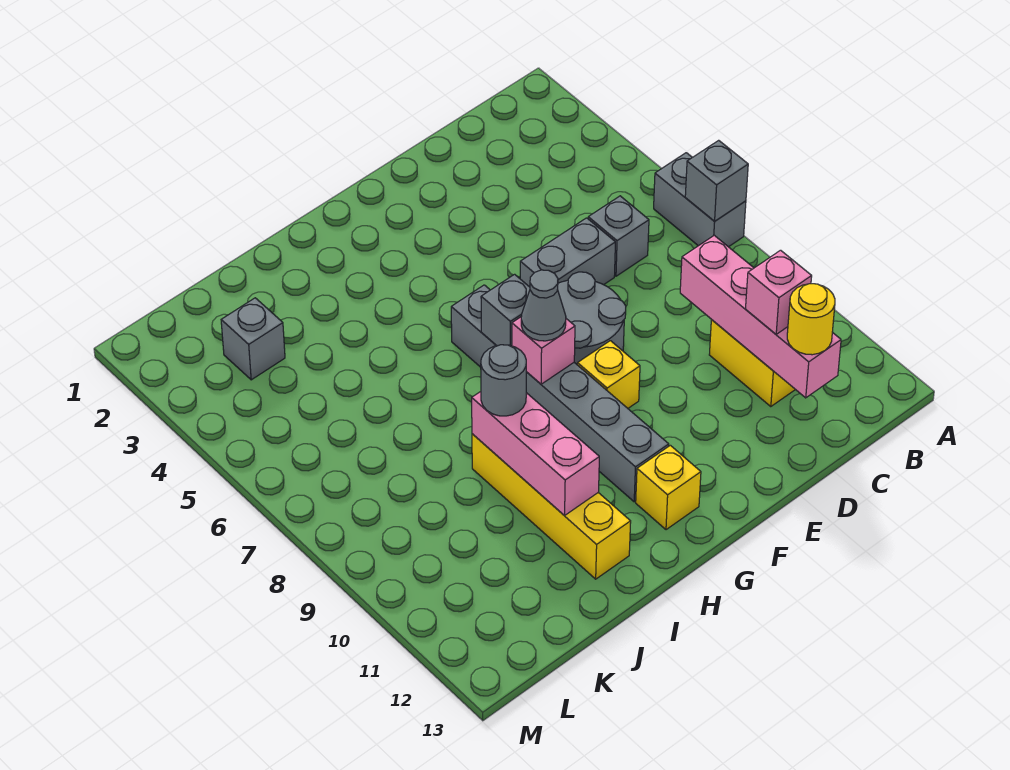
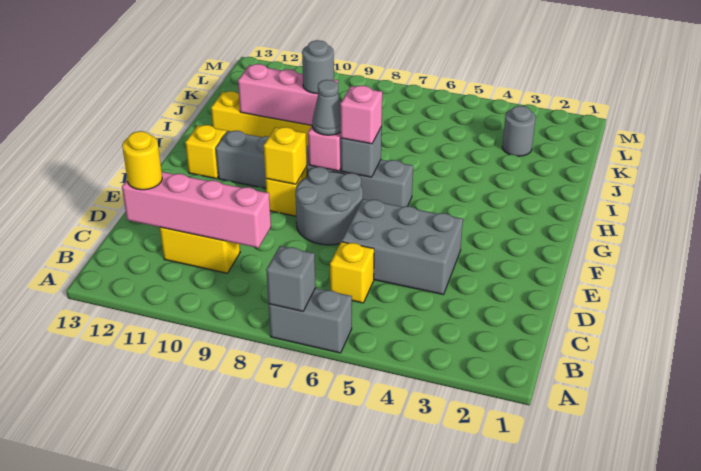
grey brick C6 level 1 -> yellow brick C6 level 1
pink brick C11 level 3 -> pink brick G7 level 3
grey brick D6:E6 level 1 -> grey brick D4:E6 level 1
none -> yellow brick F9 level 2
grey brick K3 level 1 -> grey round brick K3 level 1

